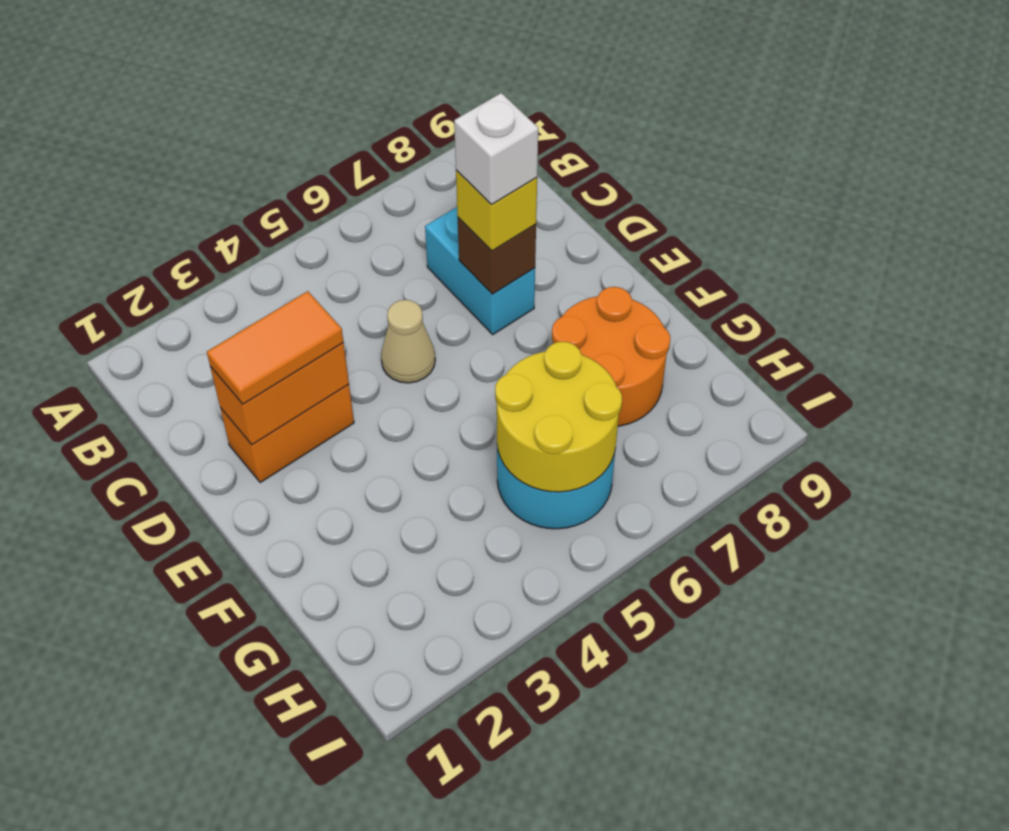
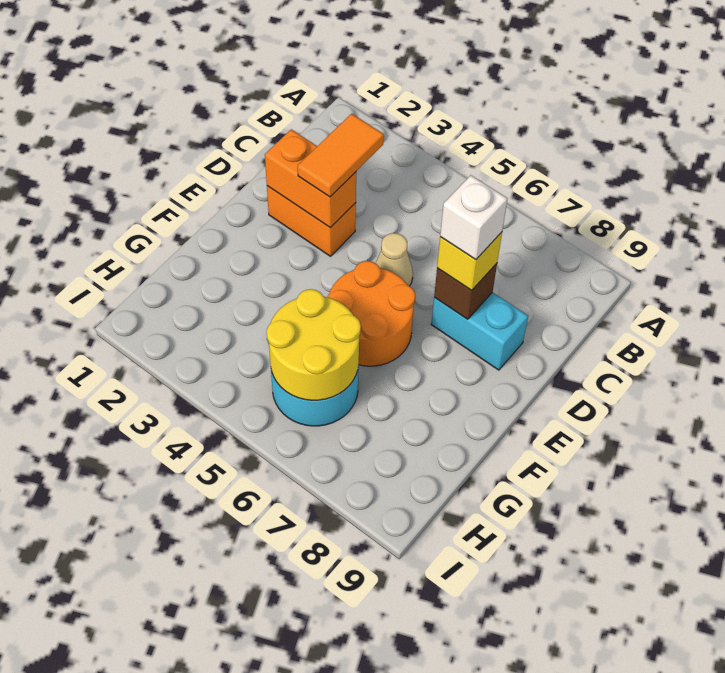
cyan brick C7:D7 level 1 -> cyan brick D7:D8 level 1
orange tile D2:D3 level 3 -> orange tile C3:D3 level 3
orange round brick F7:G8 level 1 -> orange round brick E5:F6 level 1

